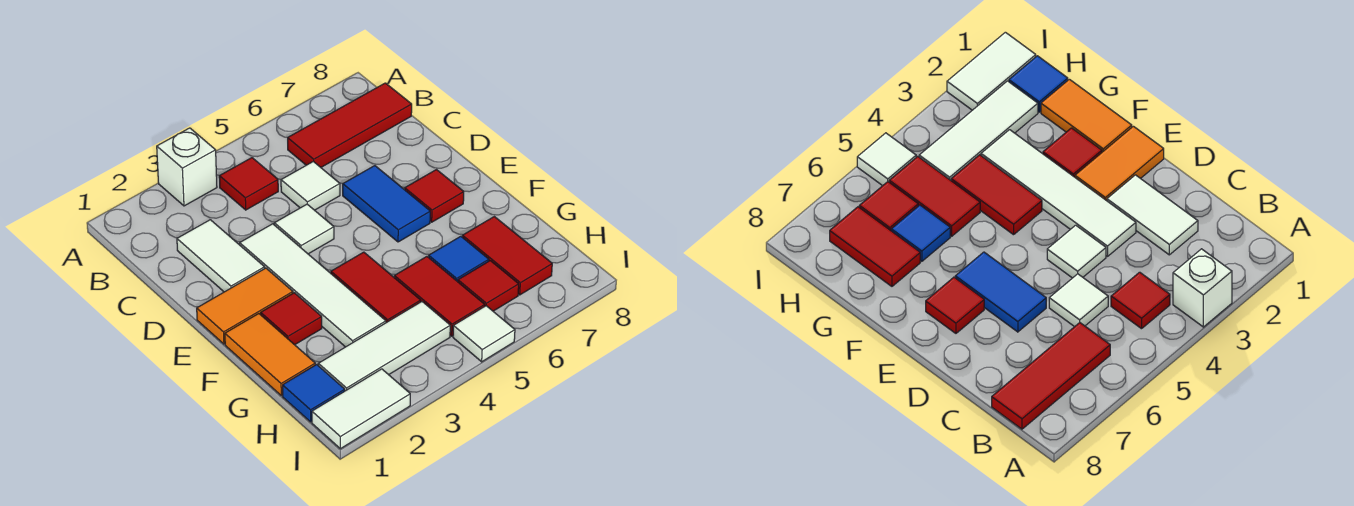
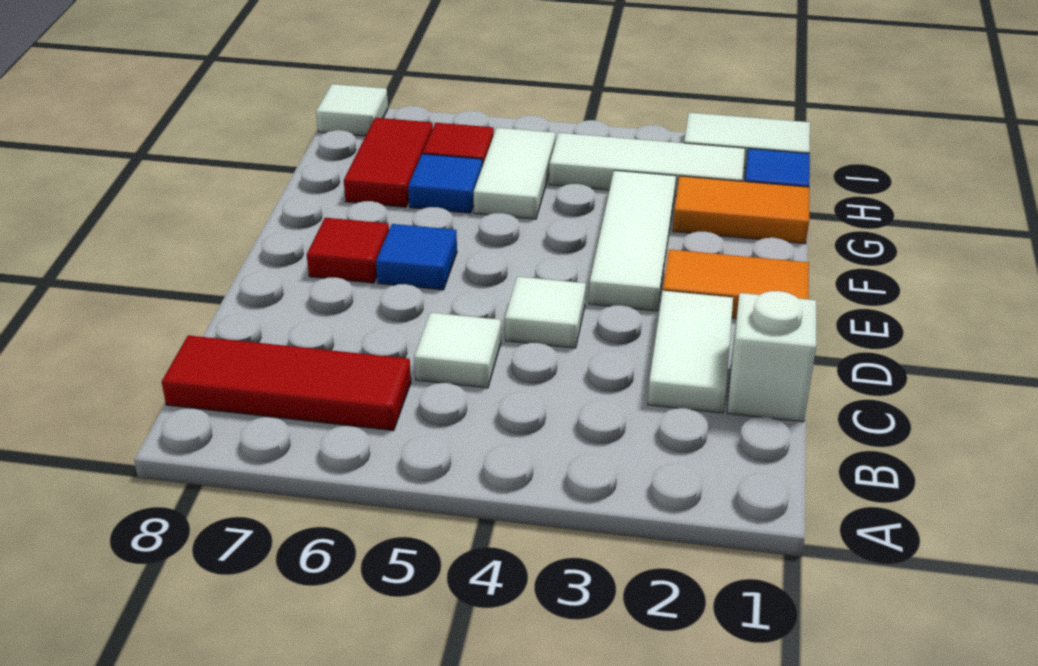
white brick A3 level 1 -> white brick C1 level 1
red tile B4 level 1 -> none
white tile D3:G3 level 1 -> white tile E3:G3 level 1
blue tile D6:E6 level 1 -> blue tile E6 level 1
orange tile F1:G1 level 1 -> orange tile G1:G2 level 1
red tile F2 level 1 -> none
red tile F4:G4 level 1 -> none
red tile G5:H5 level 1 -> white tile G5:H5 level 1
white tile I5 level 1 -> white tile I8 level 1

